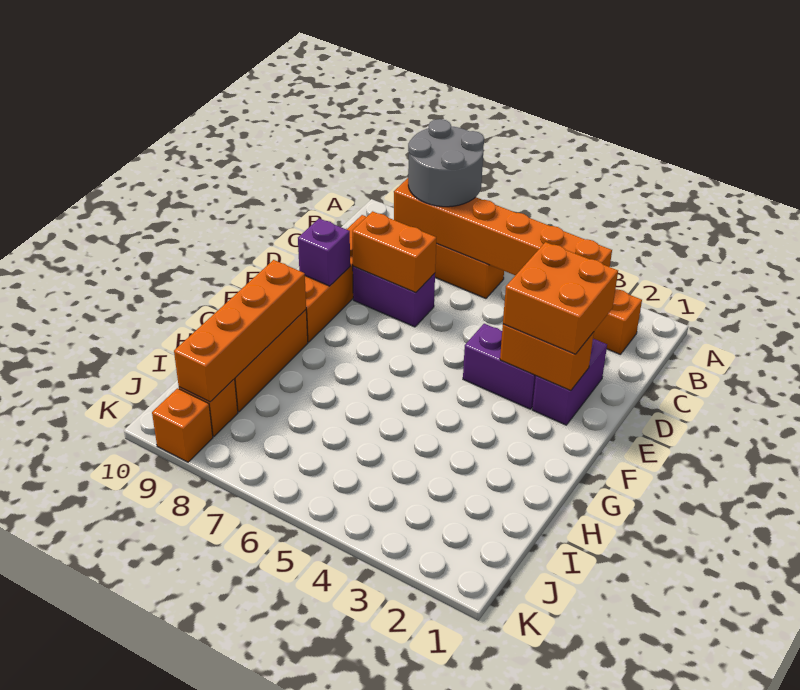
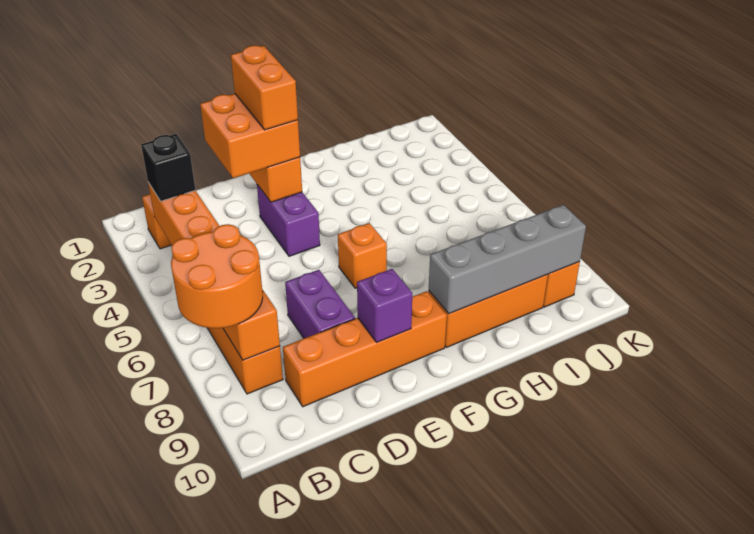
grey round brick A7:B8 level 3 -> orange round brick A7:B8 level 3
none -> black brick B3 level 3
purple brick D2:E2 level 1 -> none
orange brick D7:D8 level 2 -> orange brick E2:E3 level 4
orange brick G9:J9 level 2 -> grey brick G9:J9 level 2
orange brick K9 level 1 -> orange brick F6 level 1

